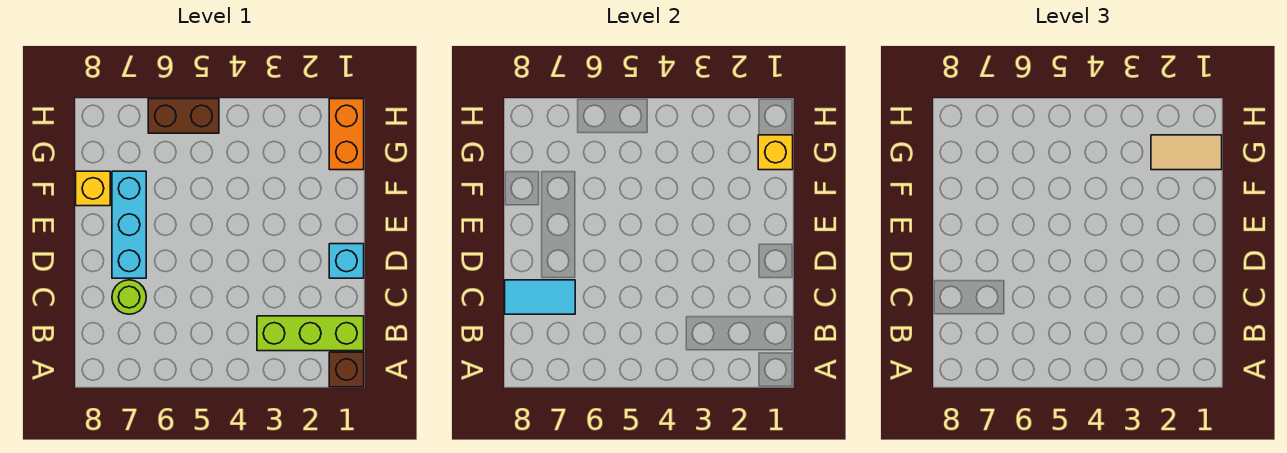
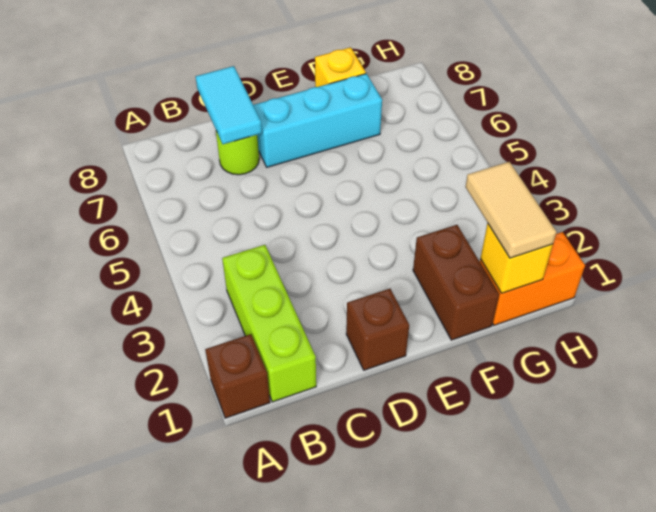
cyan brick D1 level 1 -> brown brick D1 level 1
brown brick H5:H6 level 1 -> brown brick F1:F2 level 1

